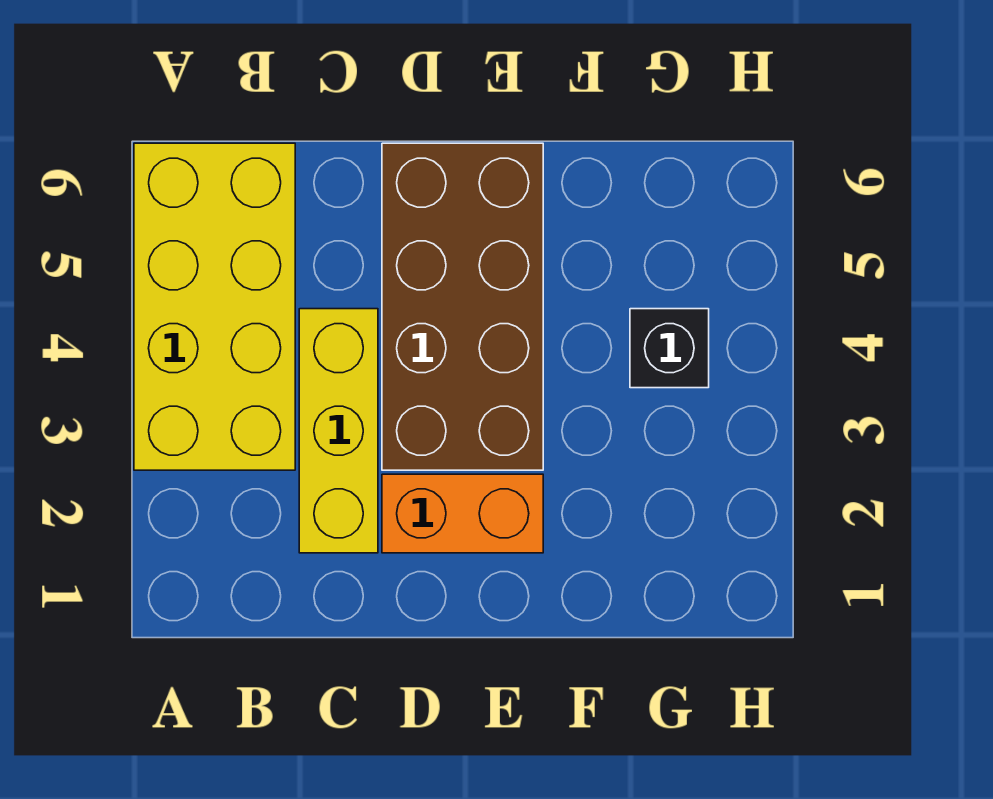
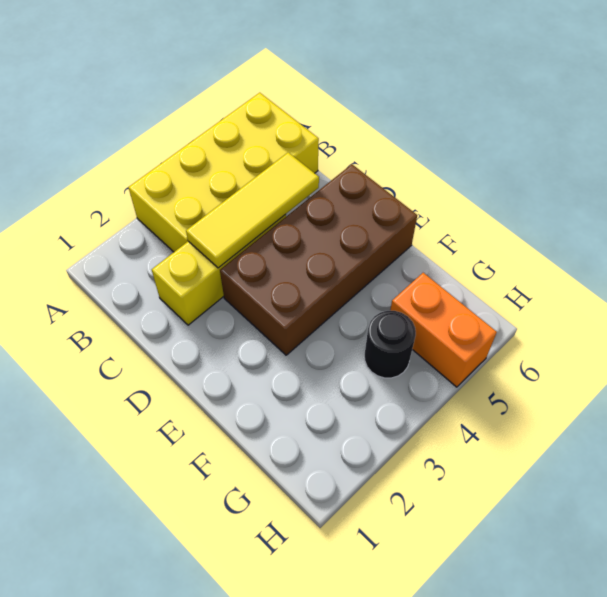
none -> yellow tile C3:C5 level 2
orange brick D2:E2 level 1 -> orange brick G5:H5 level 1
black brick G4 level 1 -> black round brick G4 level 1

